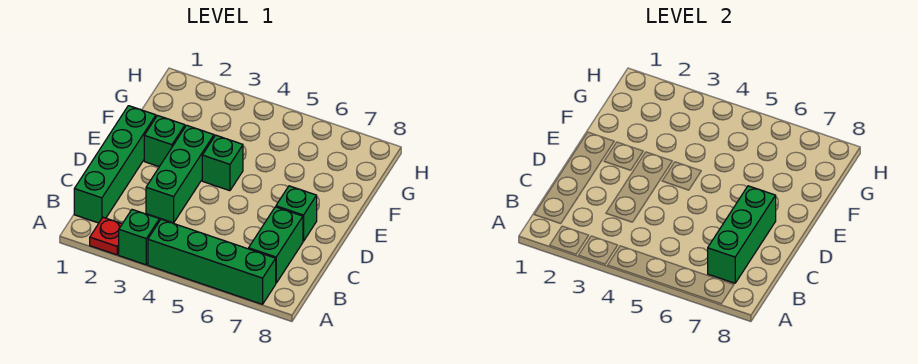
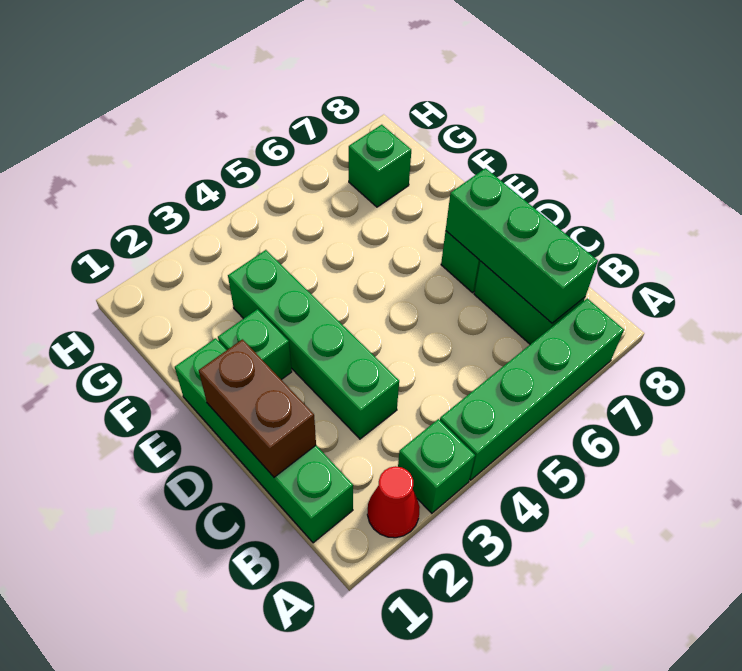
red plate A2 level 1 -> red cone A2 level 1
none -> brown brick C1:D1 level 2
green brick C3:E3 level 1 -> green brick C3:F3 level 1
green brick E4 level 1 -> green brick G7 level 1

